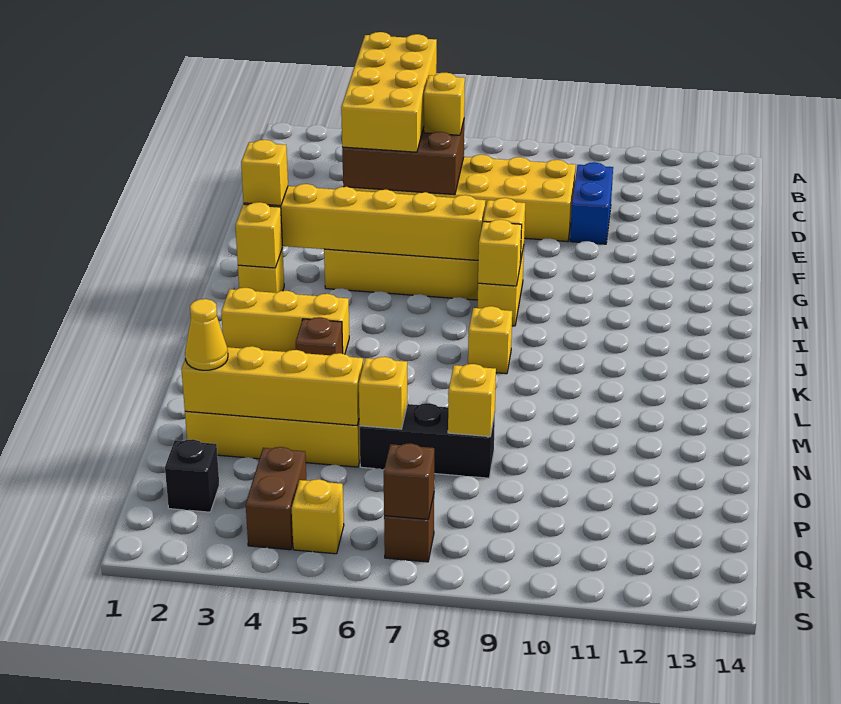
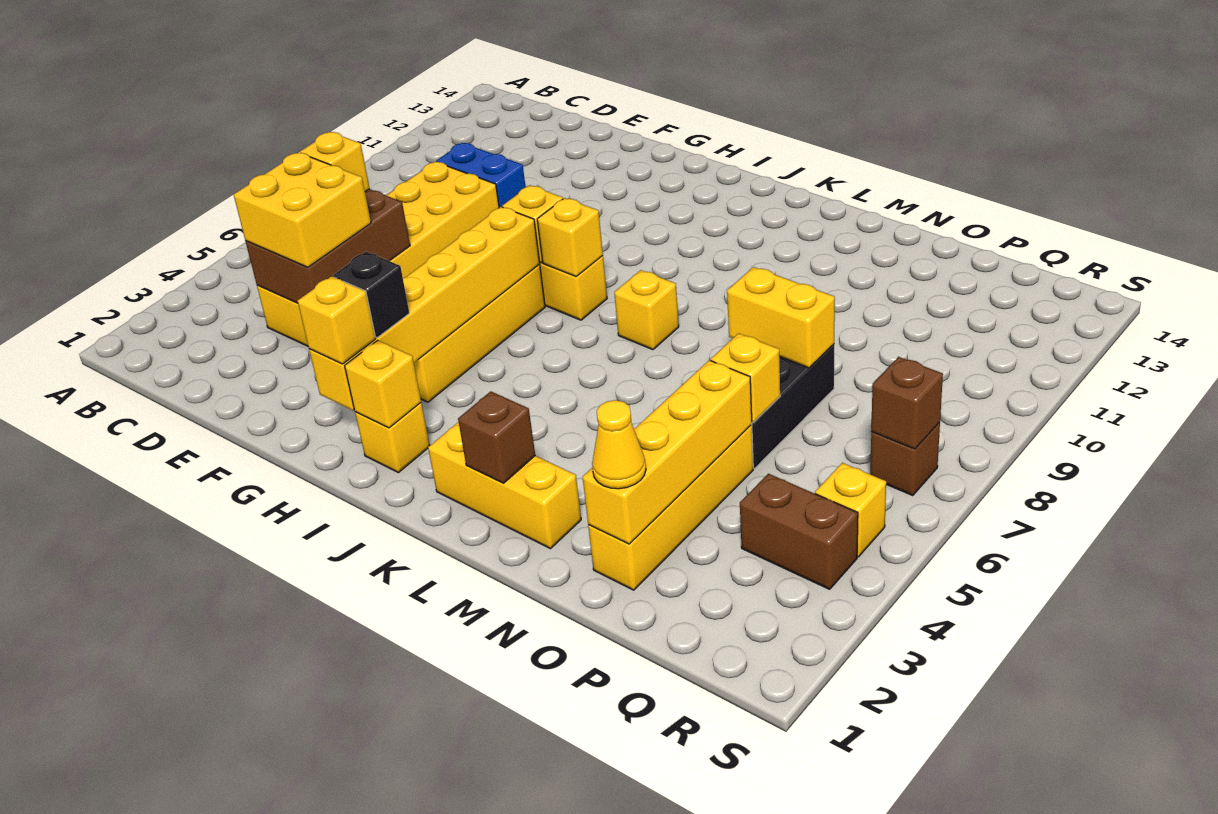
yellow brick B4:E5 level 3 -> yellow brick D4:E5 level 3
yellow brick K2:K4 level 1 -> yellow brick K2:M2 level 1
brown brick L4 level 1 -> brown brick L2 level 2
yellow brick O8 level 2 -> yellow brick N8:O8 level 2
black brick Q2 level 1 -> black brick H3 level 3

